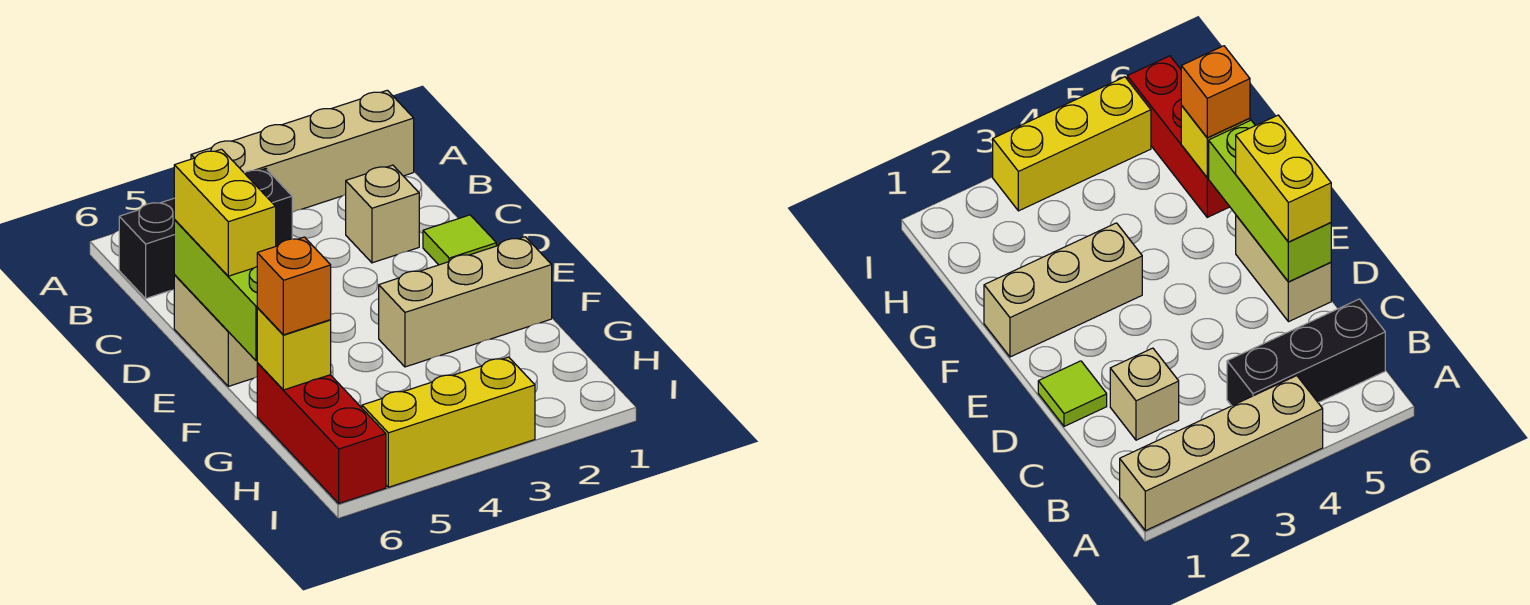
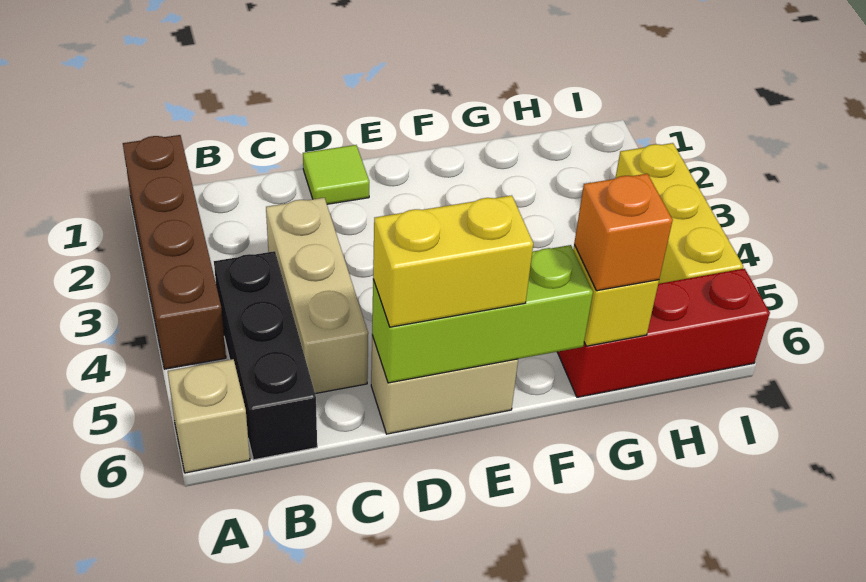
tan brick A1:A4 level 1 -> brown brick A1:A4 level 1
tan brick C2 level 1 -> tan brick A6 level 1
tan brick F1:F3 level 1 -> tan brick C3:C5 level 1

